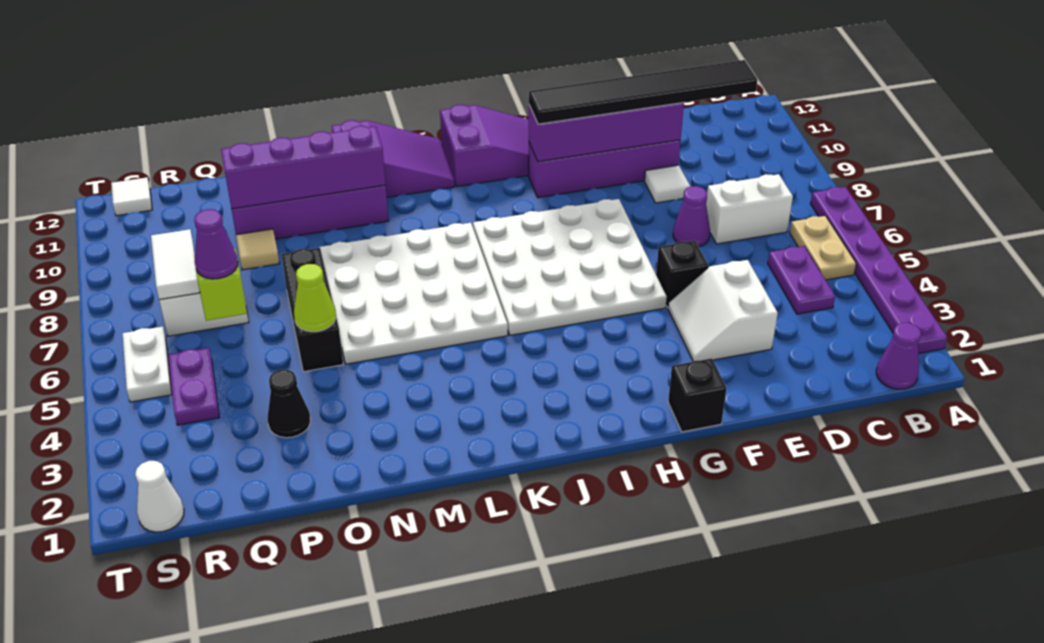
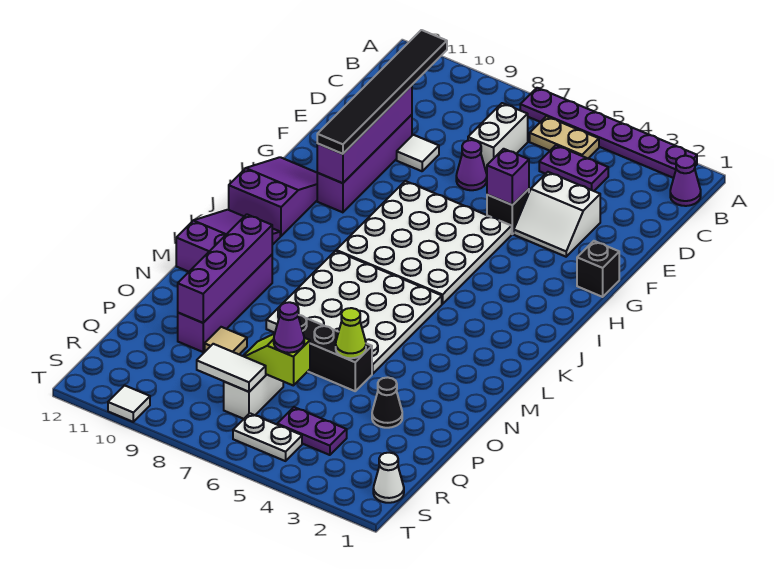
none -> purple brick F5 level 2
white tile S12 level 1 -> white tile T10 level 1

